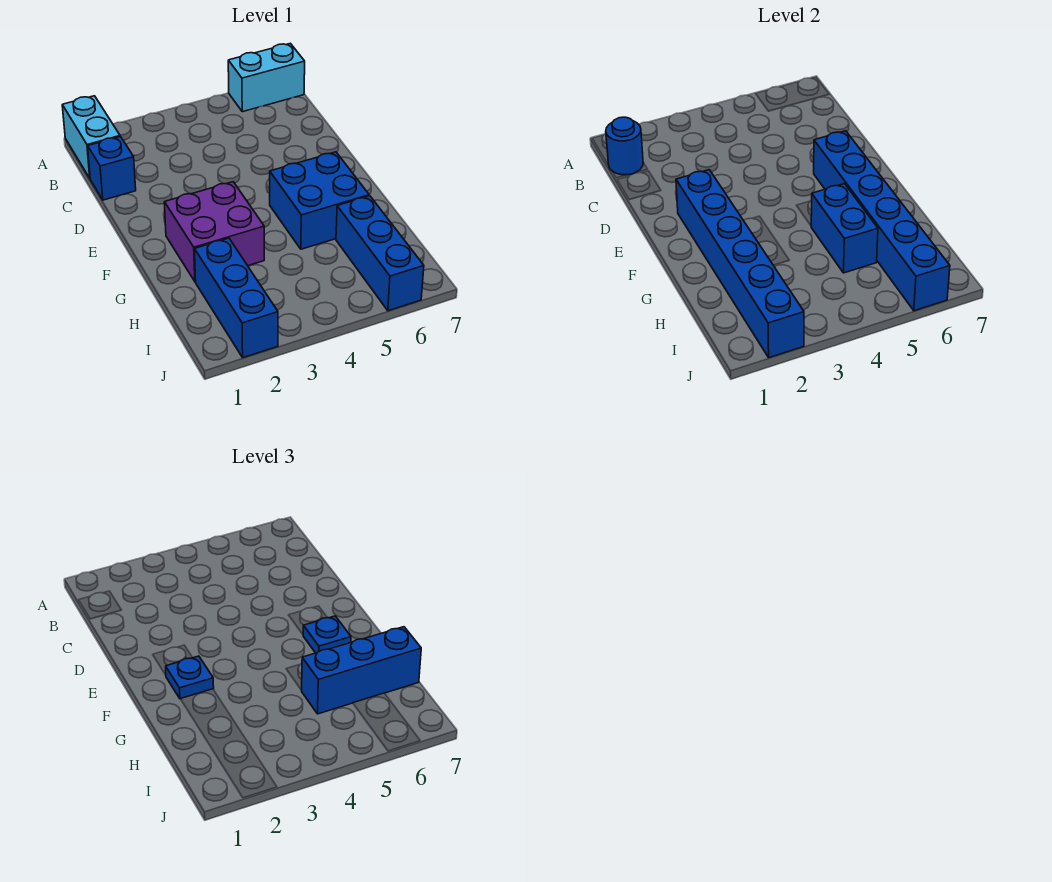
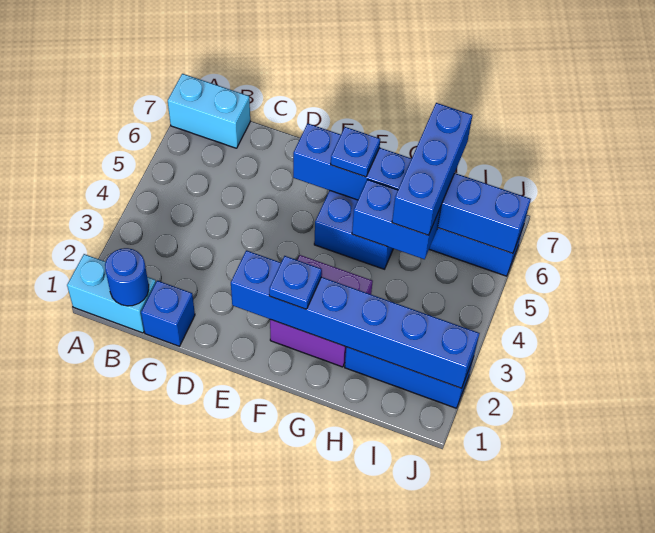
cyan brick A6:A7 level 1 -> cyan brick A7:B7 level 1

